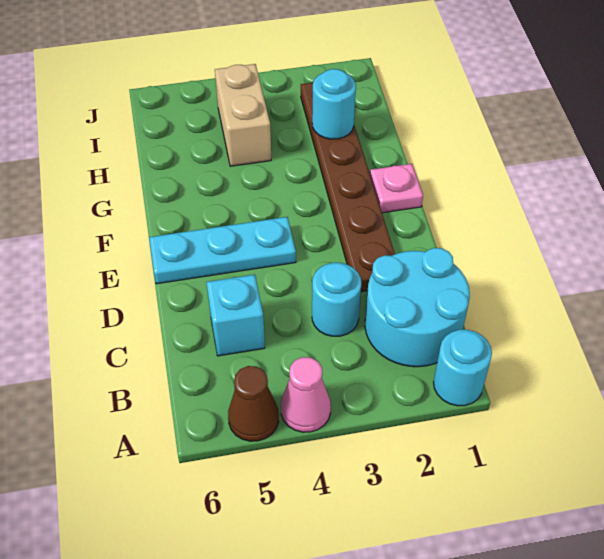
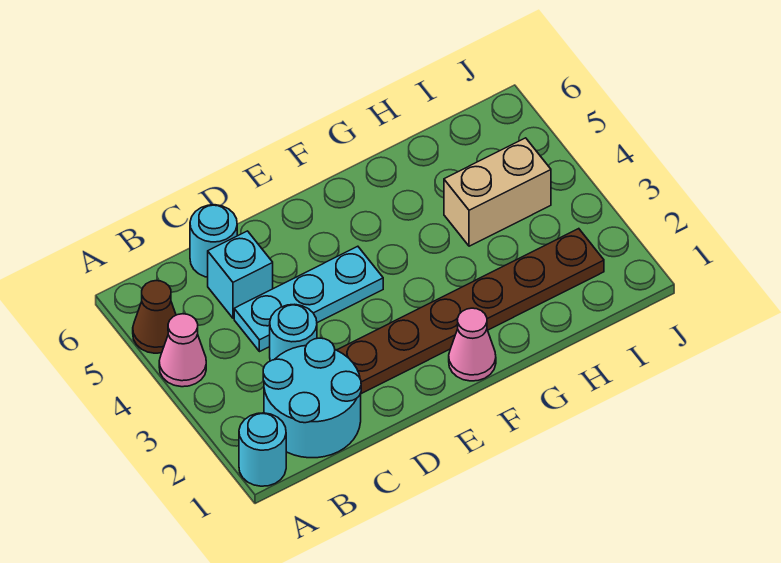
cyan plate E4:E6 level 1 -> cyan plate C4:E4 level 1
pink plate F1 level 1 -> pink cone F1 level 1
cyan round brick H2 level 2 -> cyan round brick C6 level 1

